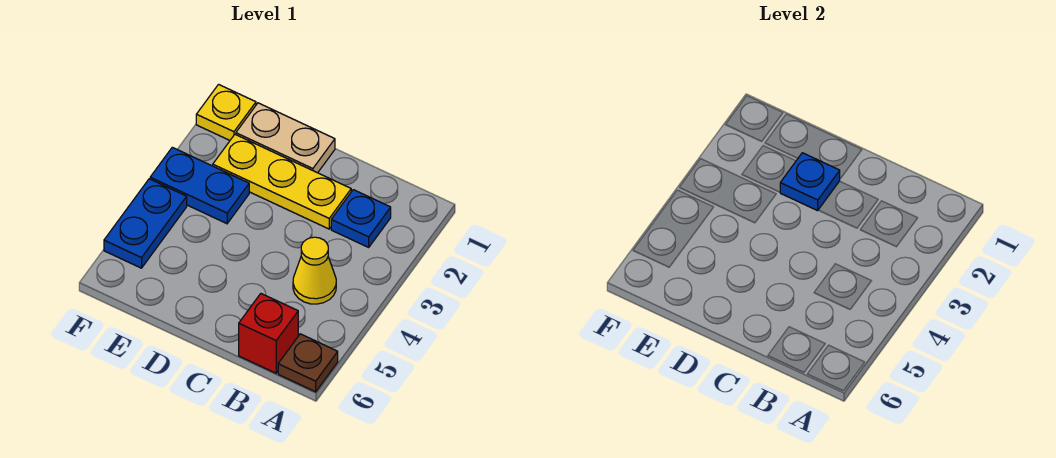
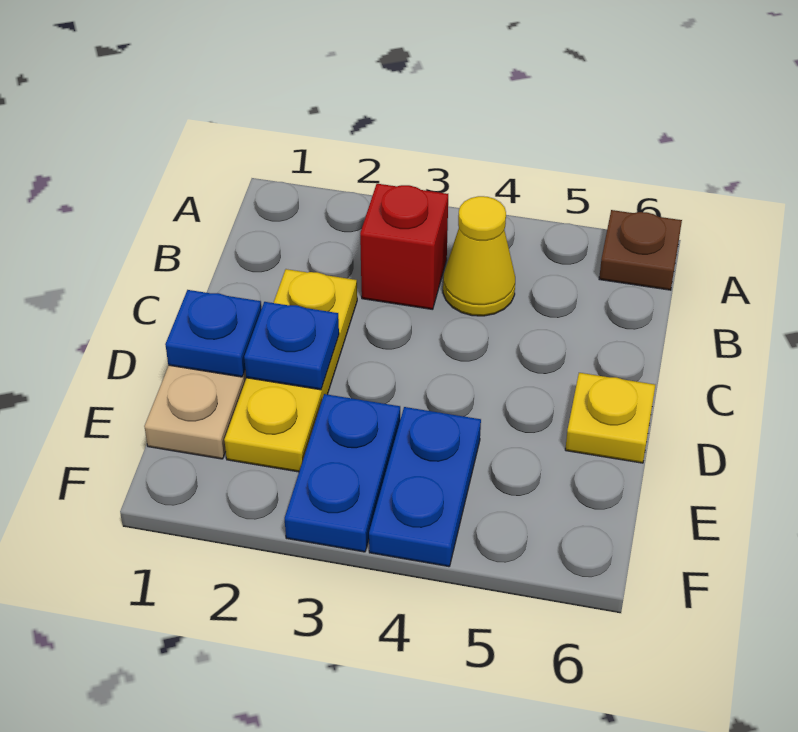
blue plate B2 level 1 -> blue plate D1 level 2
red brick B6 level 1 -> red brick B3 level 1
yellow plate F1 level 1 -> yellow plate D6 level 1
blue plate F4:F5 level 1 -> blue plate E4:F4 level 1

